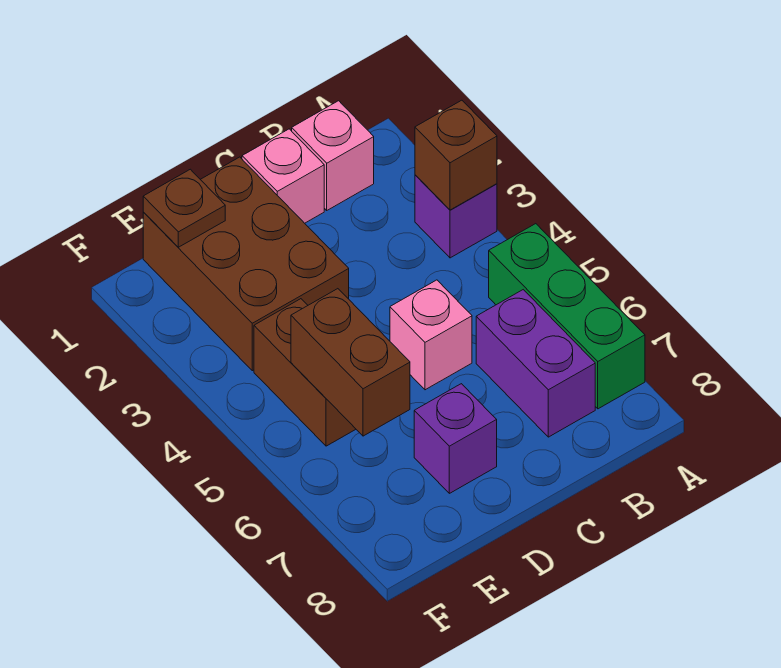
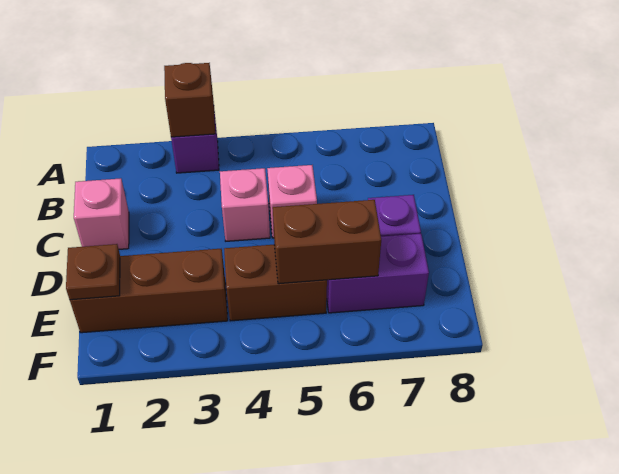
green brick A5:A7 level 1 -> none
pink brick B1 level 1 -> pink brick C4 level 1
purple brick B6:B7 level 1 -> purple brick E6:E7 level 1
brown brick D1:E3 level 1 -> brown brick E1:E3 level 1

